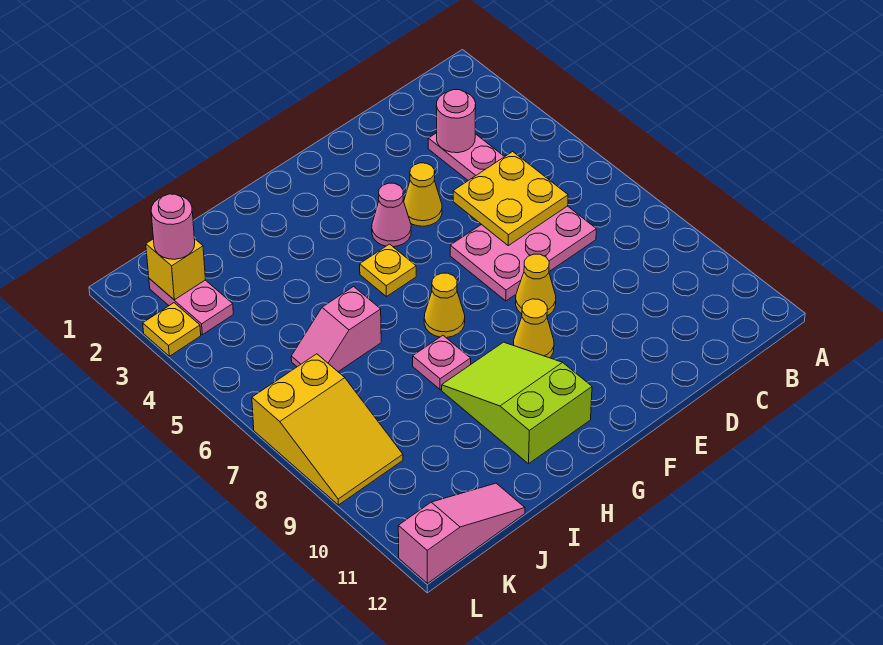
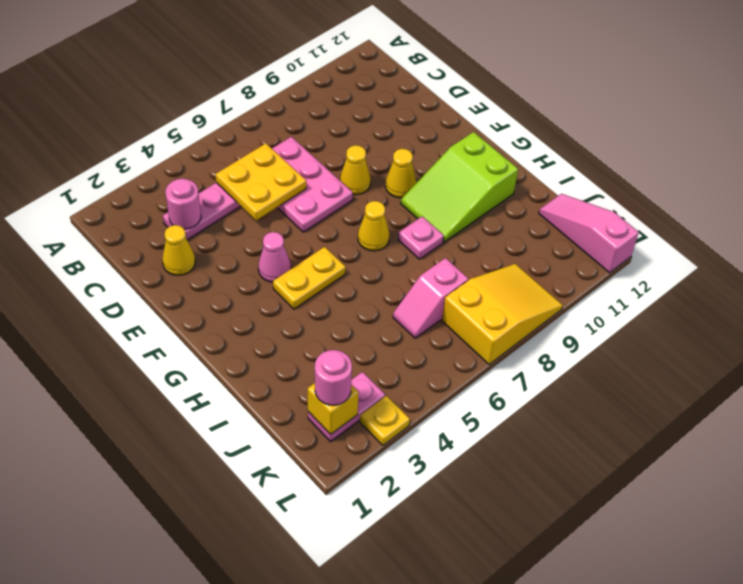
yellow cone E4 level 1 -> yellow cone D2 level 1
yellow plate G5 level 1 -> yellow plate G4:G5 level 1
pink slope I6:J6 level 1 top I -> pink slope J6:J7 level 1 top 7

